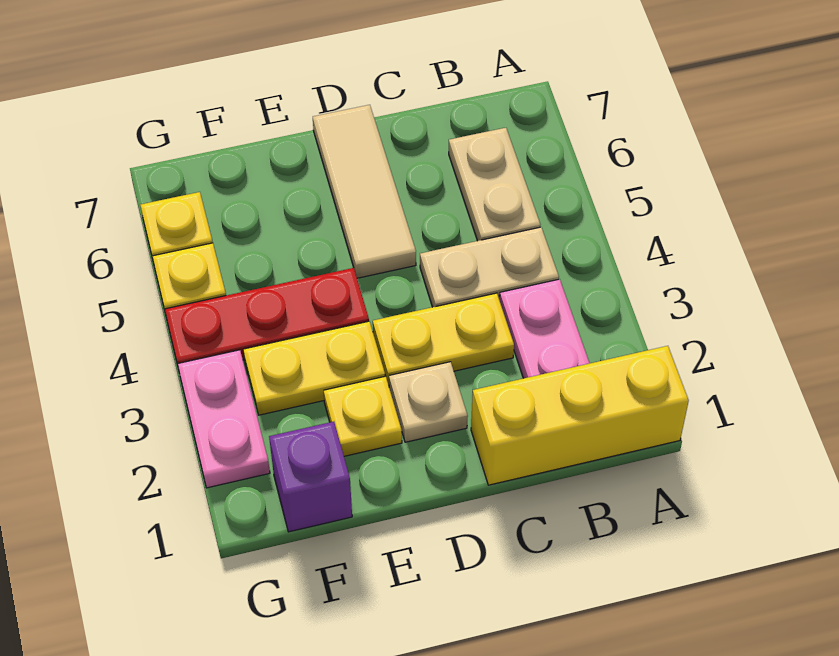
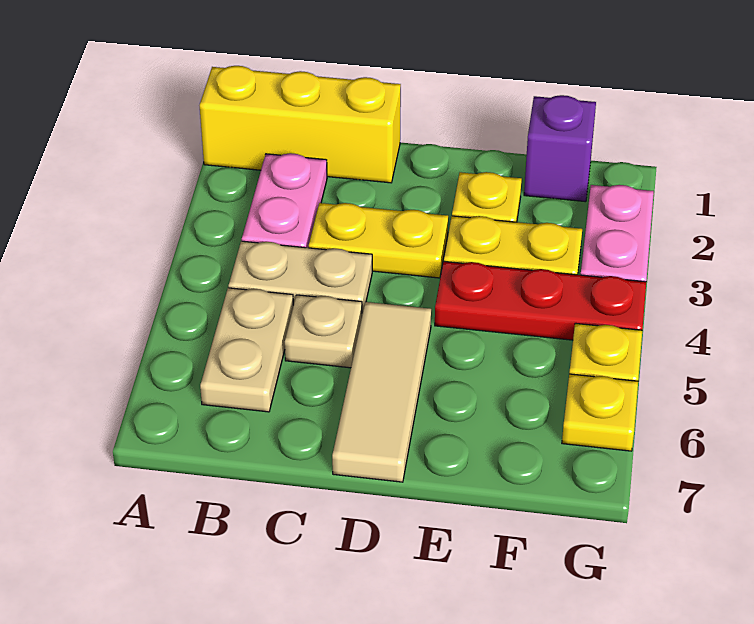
tan plate D2 level 1 -> tan plate C5 level 1

